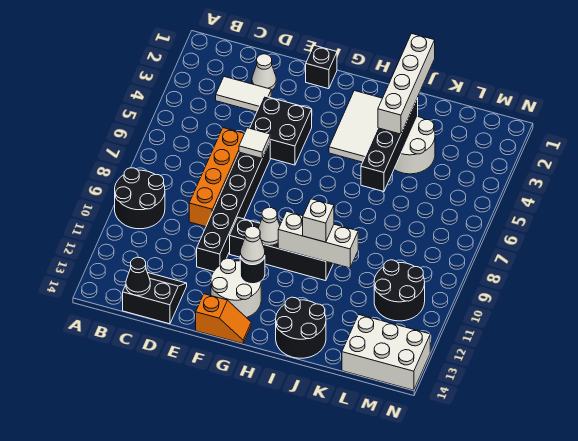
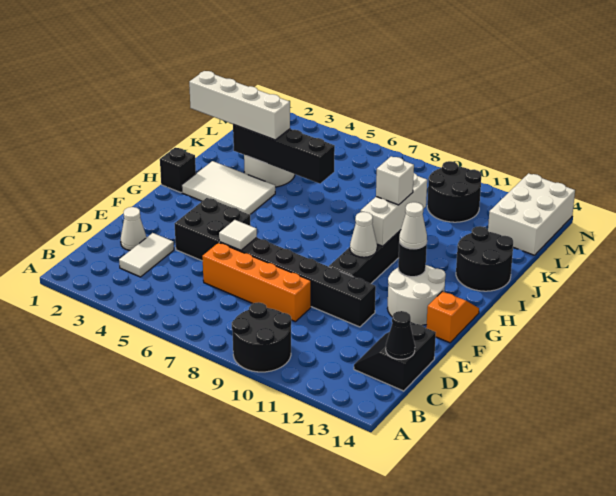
black brick F1 level 1 -> black brick H1 level 1

